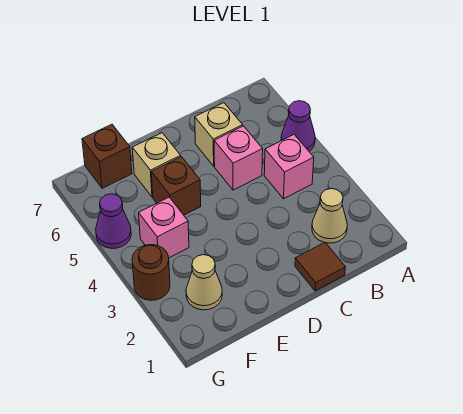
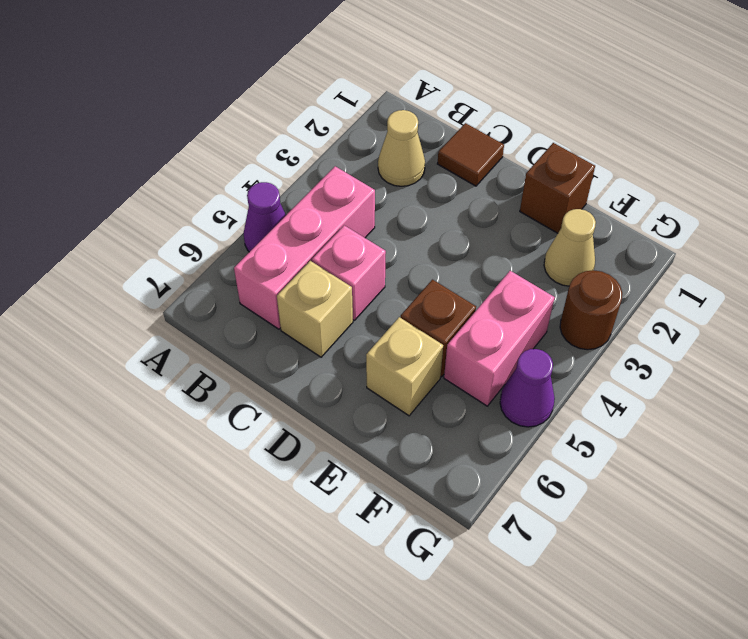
pink brick B4 level 1 -> pink brick B4:B6 level 1
pink brick F4 level 1 -> pink brick F4:F5 level 1
brown brick F7 level 1 -> brown brick E1 level 1

